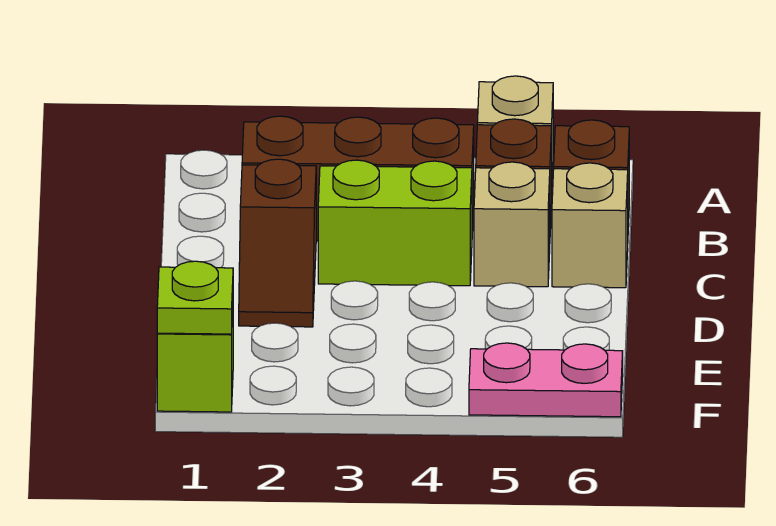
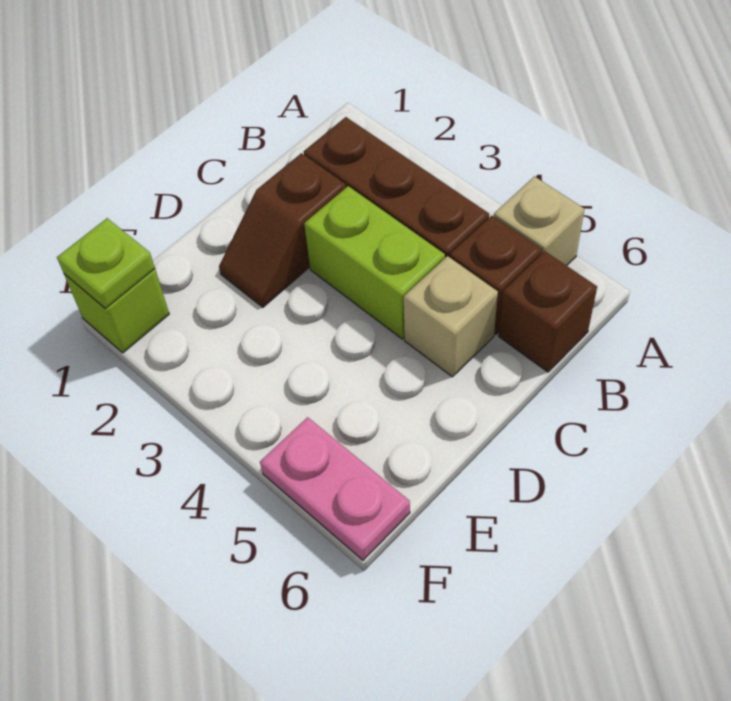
tan brick C6 level 1 -> none

